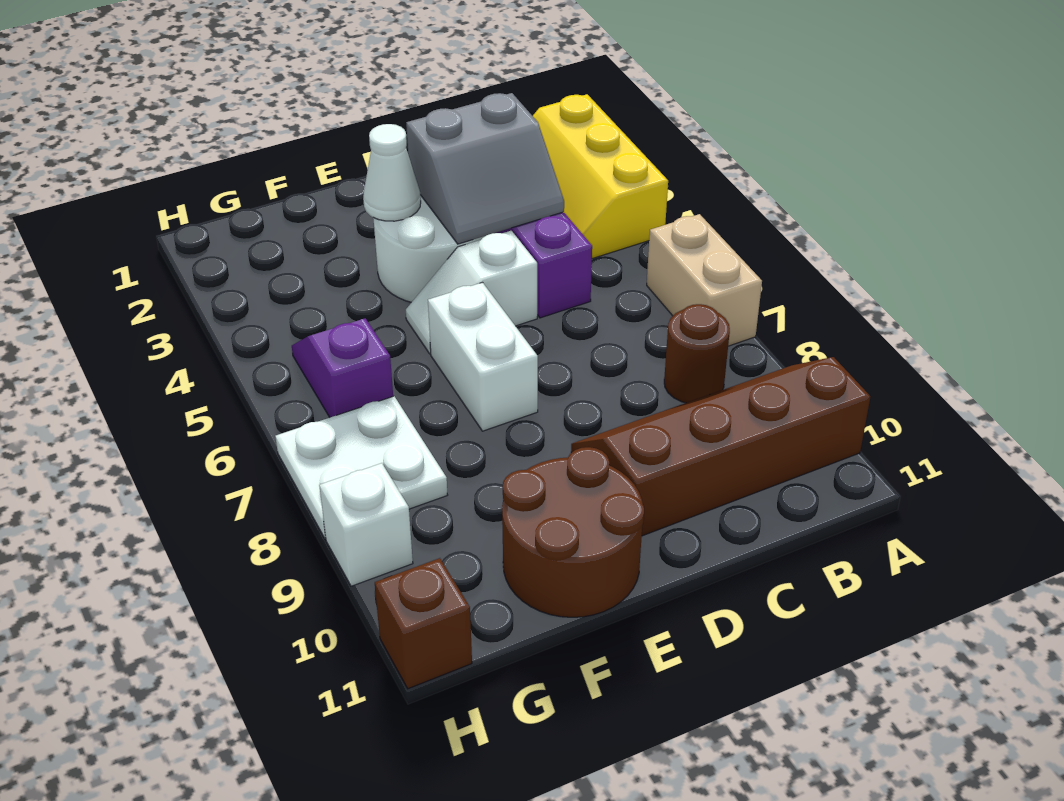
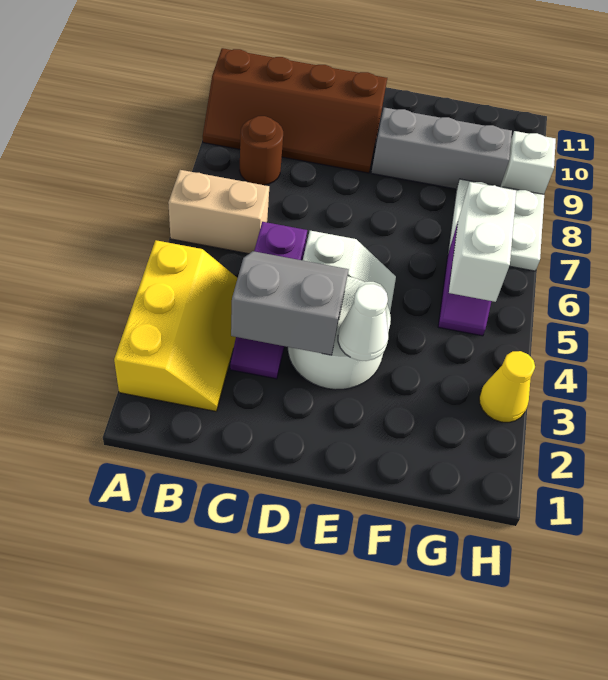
tan brick A6:A7 level 1 -> tan brick A6:B6 level 1
white brick E6:E7 level 1 -> white brick G5:G6 level 2
none -> grey brick E9:G9 level 1
brown round brick E10:F11 level 1 -> none
none -> yellow cone H3 level 1
brown brick H11 level 1 -> none

